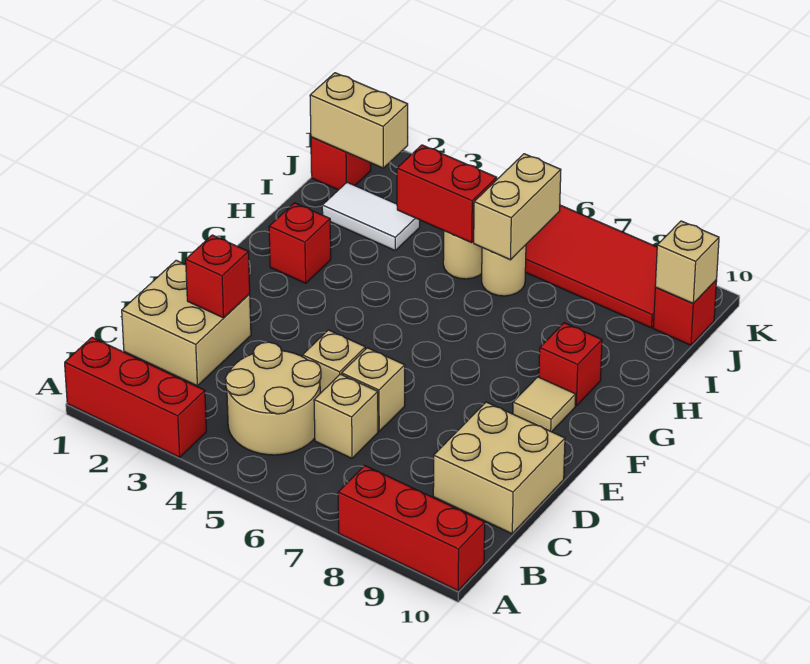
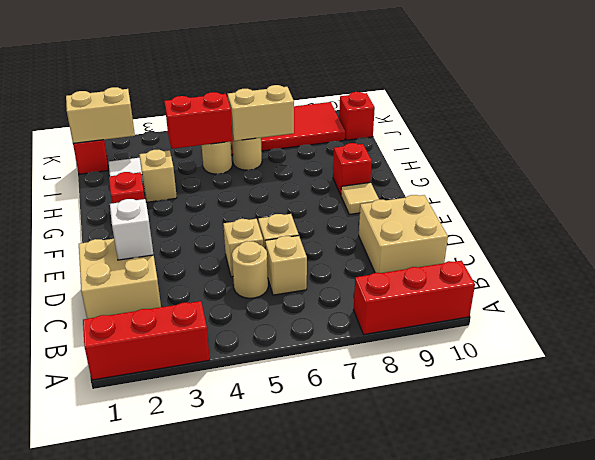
tan round brick B4:C5 level 1 -> tan round brick C5 level 1
red brick D2 level 2 -> white brick D2 level 2
tan brick I6:J6 level 2 -> tan brick I6:I7 level 2
tan brick J10 level 2 -> tan brick H3 level 1

